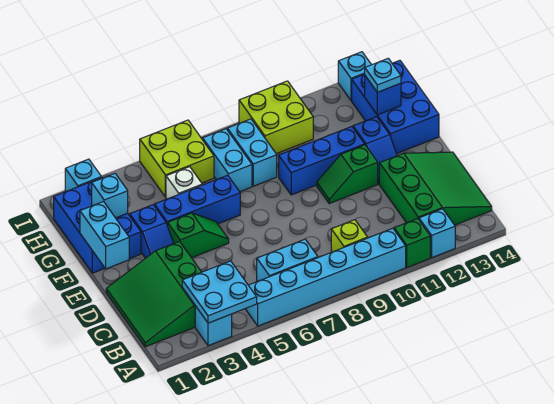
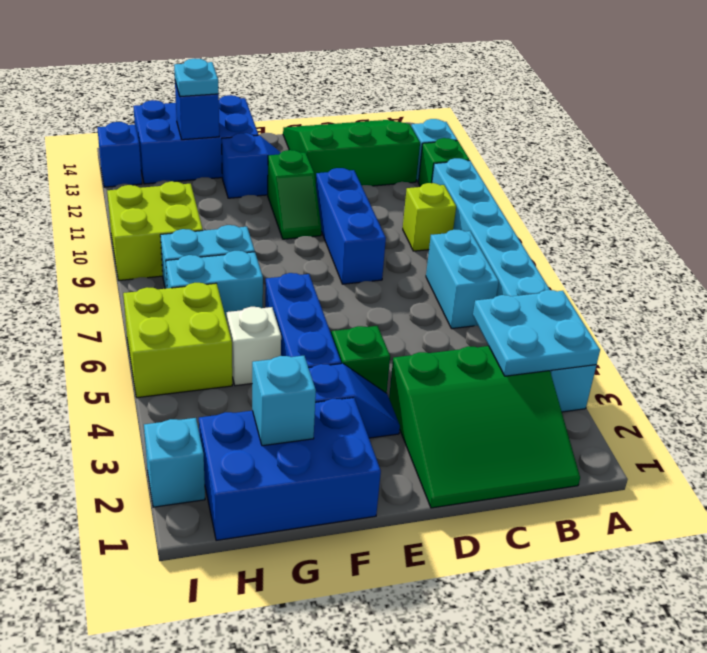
cyan brick E1:F1 level 2 -> none
blue brick F9:F11 level 1 -> blue brick D8:D10 level 1
cyan brick I13 level 1 -> blue brick I13 level 1

